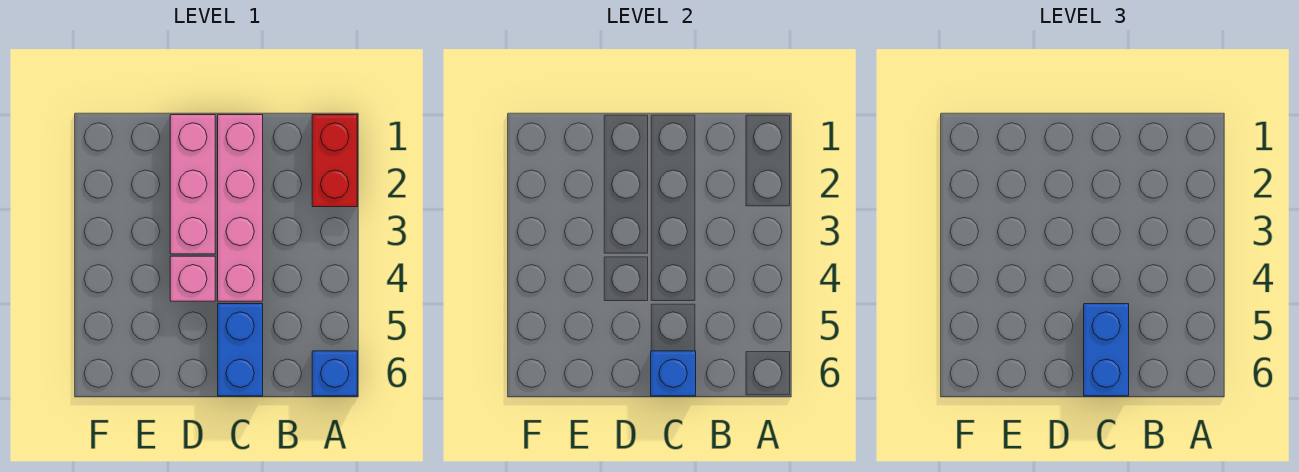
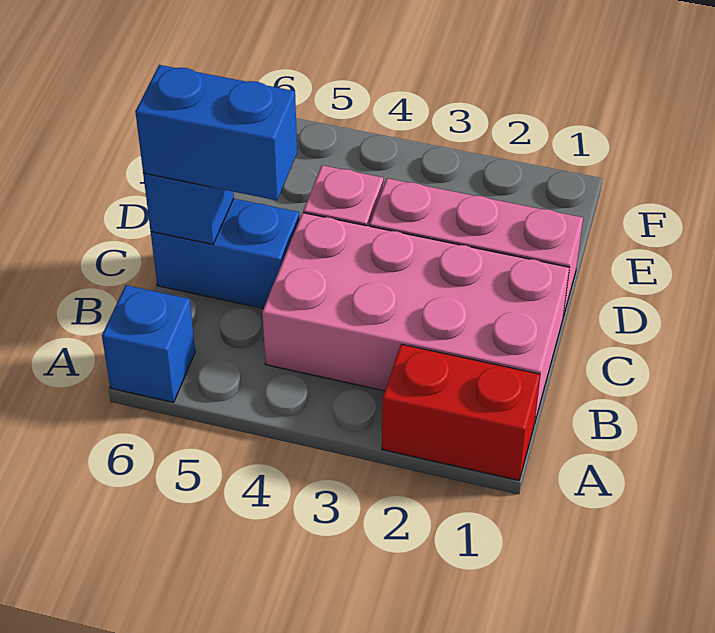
pink brick C1:C4 level 1 -> pink brick B1:C4 level 1

